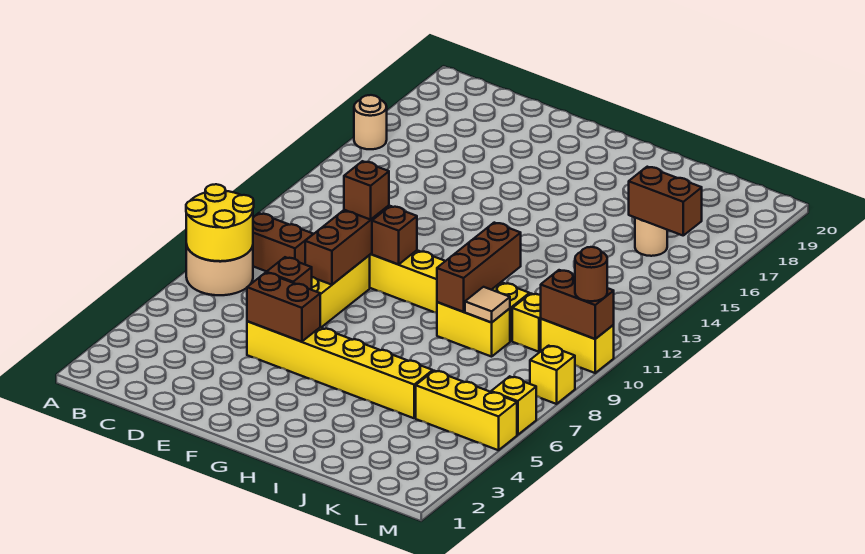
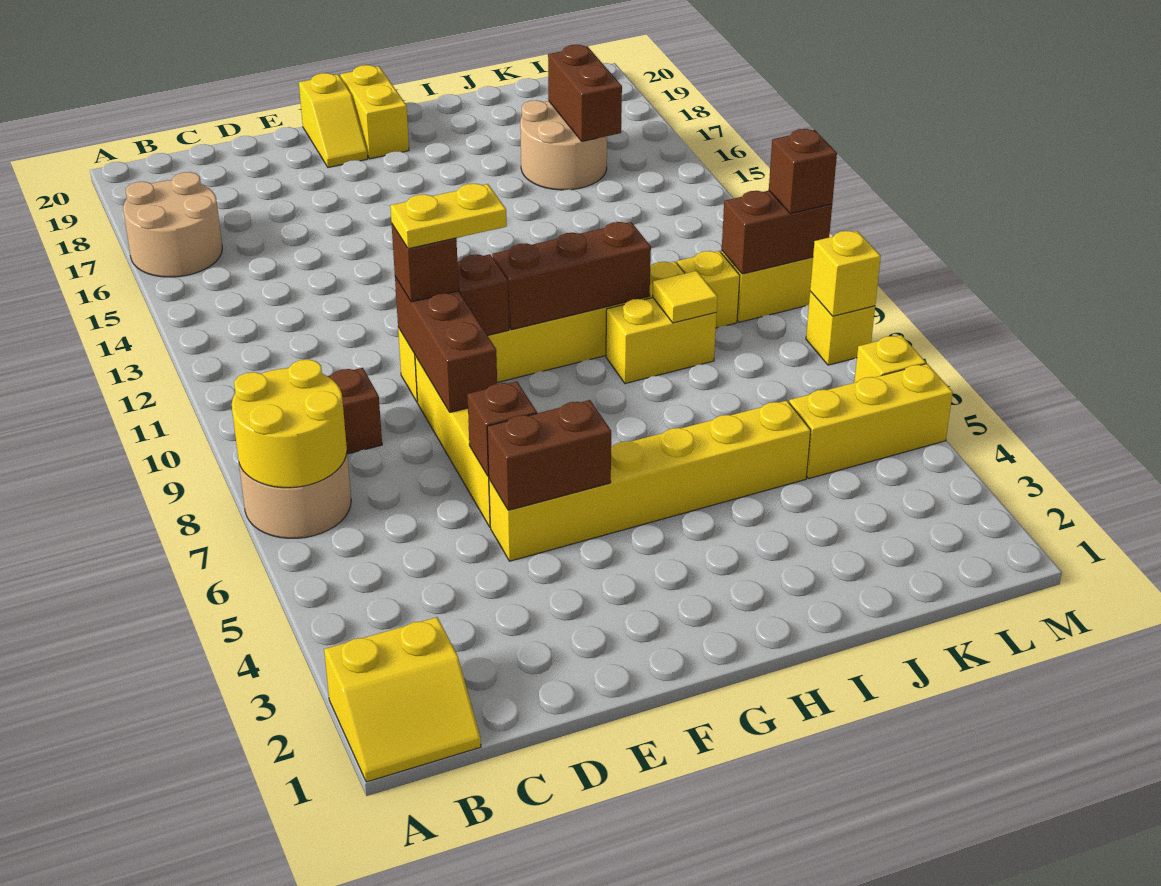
none -> yellow slope A1:B2 level 1 top 2
tan round brick A16 level 1 -> tan round brick A16:B17 level 1
none -> yellow plate E10:F10 level 4
none -> yellow slope F19:F20 level 1 top 20
none -> yellow brick G19:G20 level 1
brown brick I9:I11 level 2 -> brown brick G10:I10 level 2
tan tile J9 level 2 -> yellow tile J9 level 2
tan round brick K16 level 1 -> tan round brick J16:K17 level 1
brown brick K16:L16 level 2 -> brown brick K16:K17 level 2
none -> yellow brick M8 level 2
brown round brick M10 level 3 -> brown brick M10 level 3

